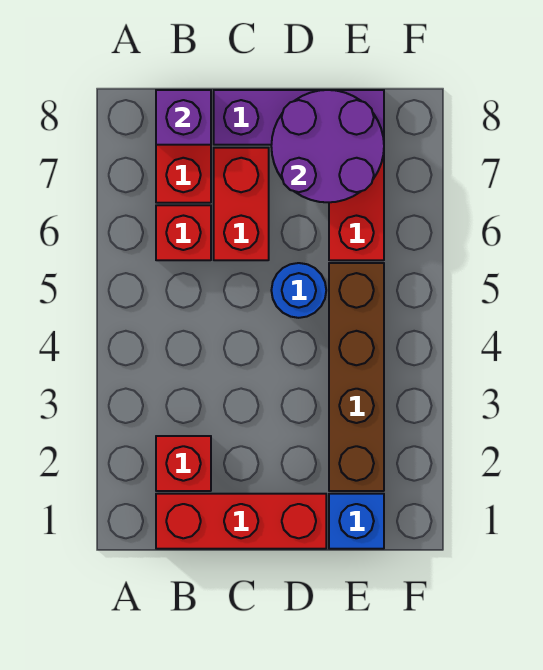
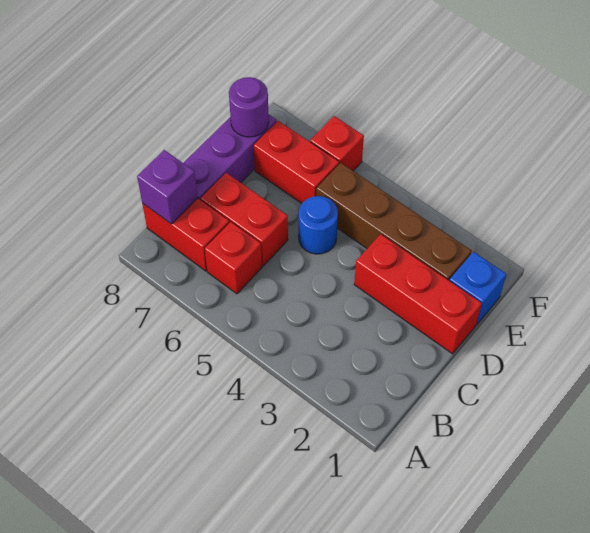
red brick B1:D1 level 1 -> red brick D1:D3 level 1
red brick B2 level 1 -> red brick F6 level 1
purple round brick D7:E8 level 2 -> purple round brick E8 level 2

